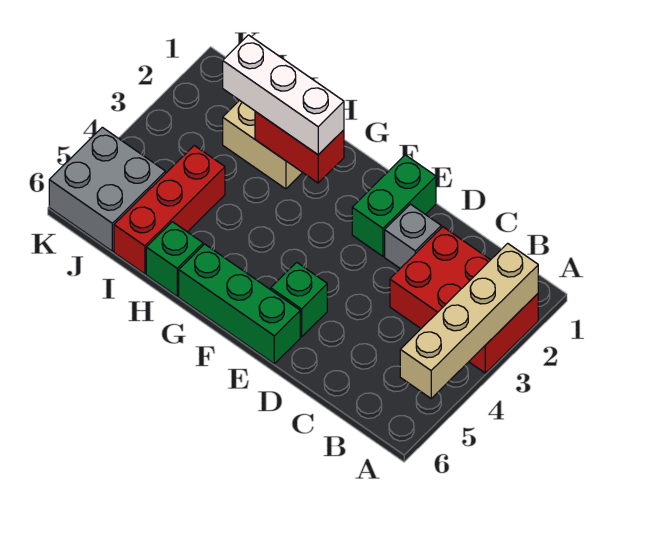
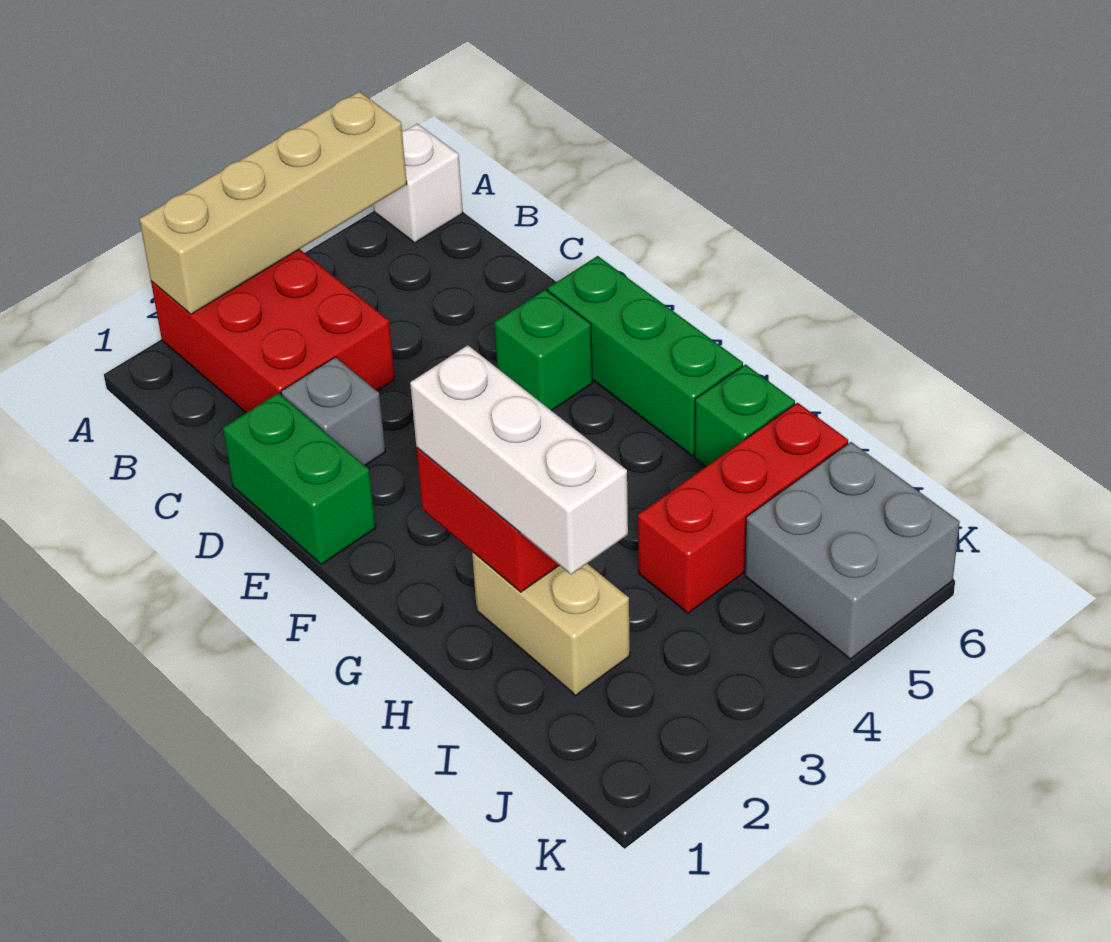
none -> white brick A6 level 1
green brick E1:E2 level 1 -> green brick D1:E1 level 1

